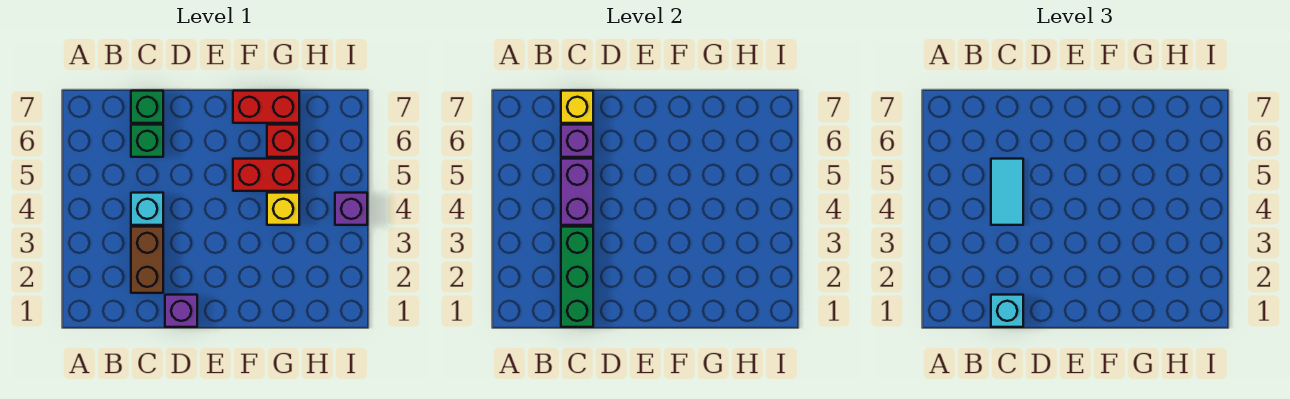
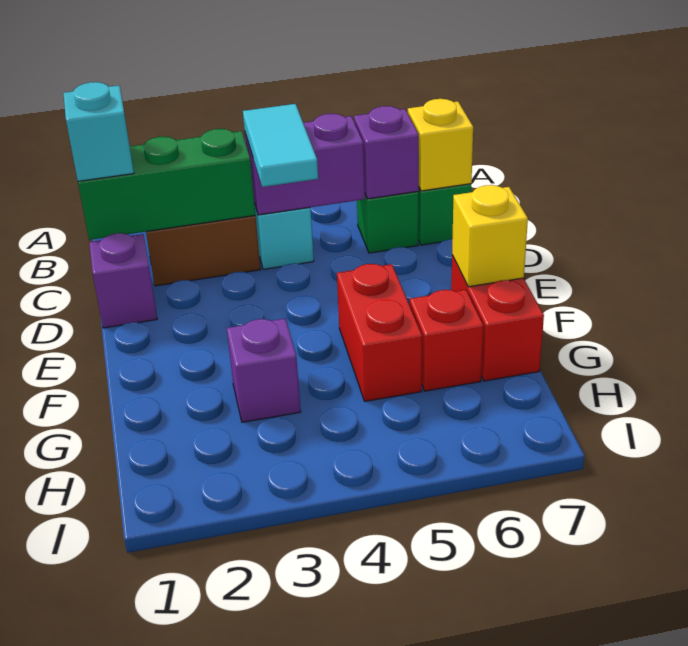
cyan tile C4:C5 level 3 -> cyan tile C4:D4 level 3
yellow brick G4 level 1 -> yellow brick F7 level 2
purple brick I4 level 1 -> purple brick G3 level 1

